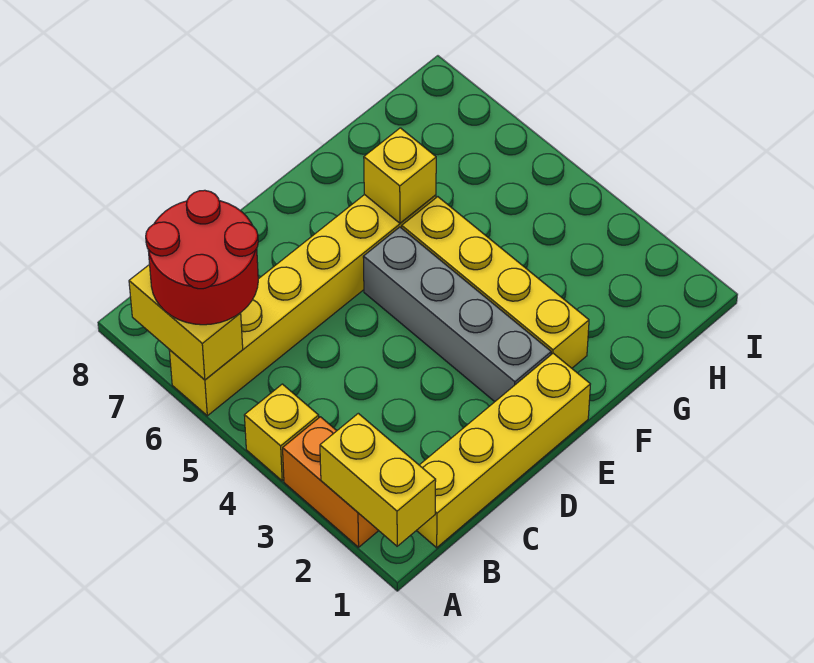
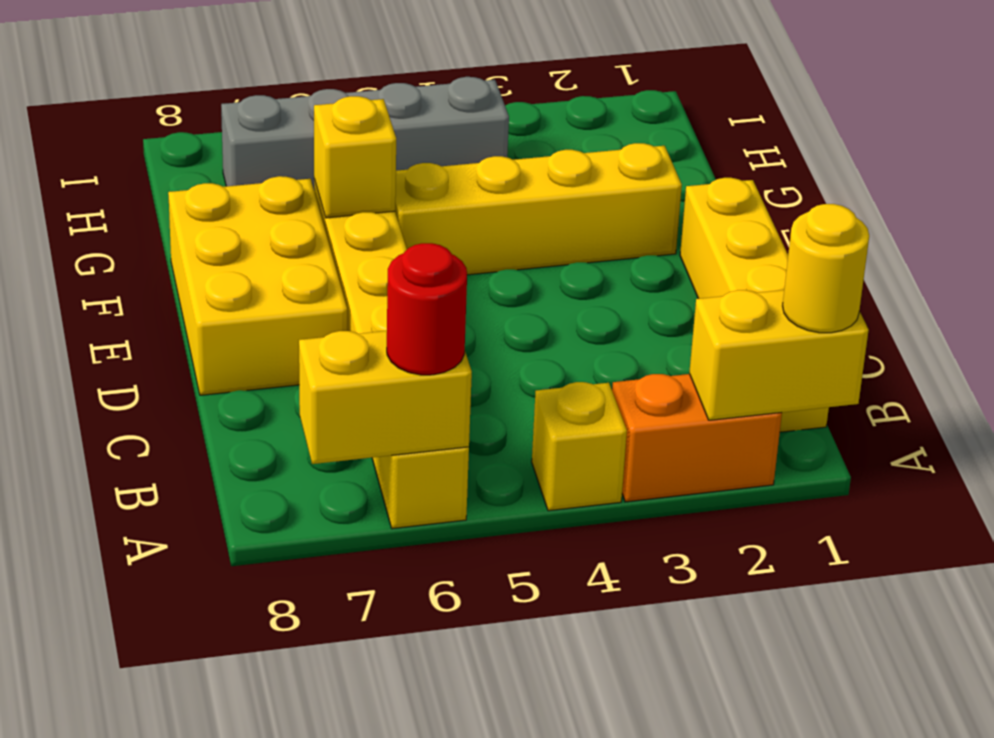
none -> yellow round brick A1 level 3
red round brick A6:B7 level 3 -> red round brick A6 level 3
none -> yellow brick D7:F8 level 1
grey brick E2:E5 level 1 -> grey brick H4:H7 level 1

